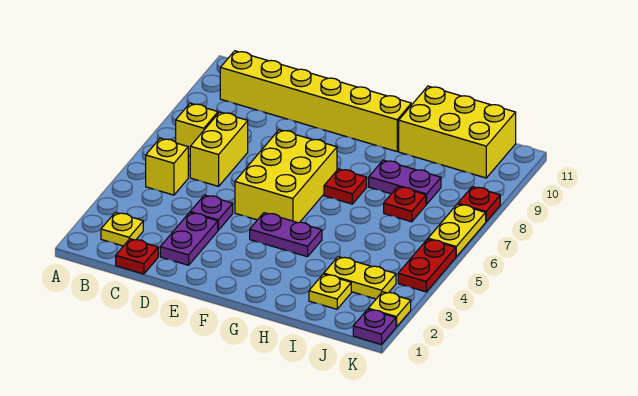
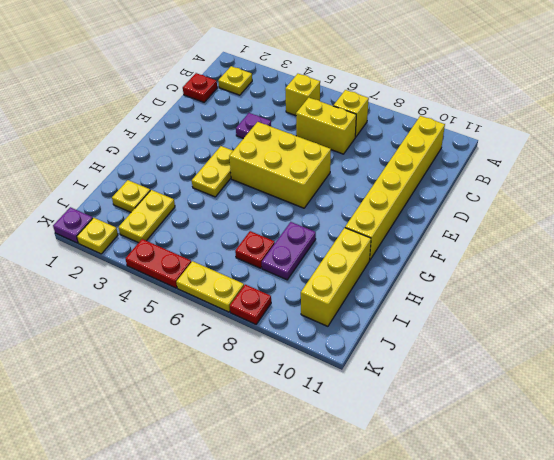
purple plate D2:D3 level 1 -> none
purple plate F4:G4 level 1 -> yellow plate F4:G4 level 1
red plate G7 level 1 -> none
yellow brick H10:J11 level 1 -> yellow brick H10:J10 level 1

